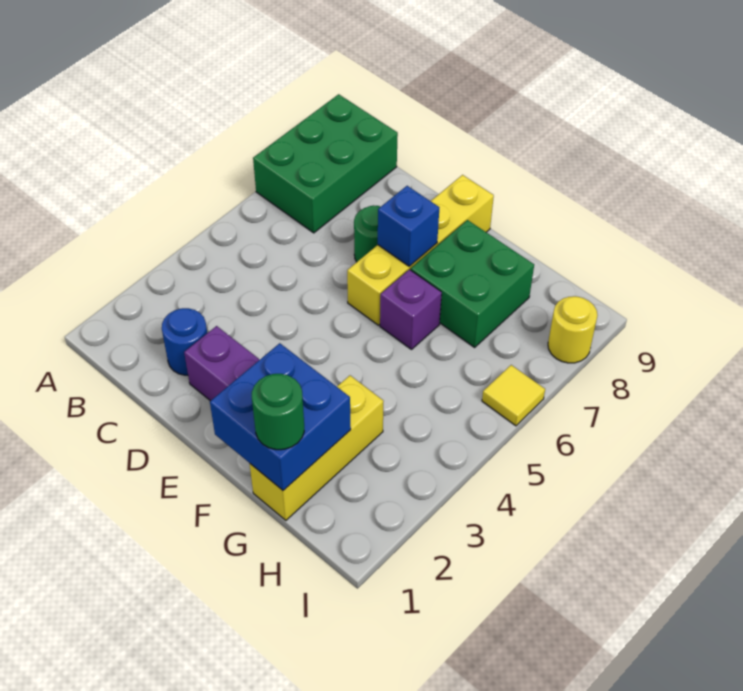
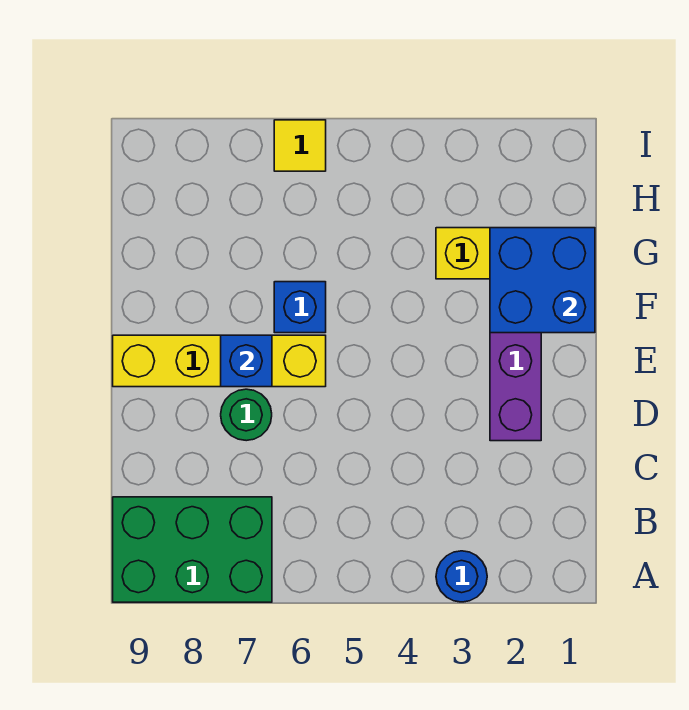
blue round brick C2 level 1 -> blue round brick A3 level 1
purple brick F6 level 1 -> blue brick F6 level 1
green brick F7:G8 level 1 -> none
green round brick G1 level 3 -> none
yellow round brick I8 level 1 -> none

